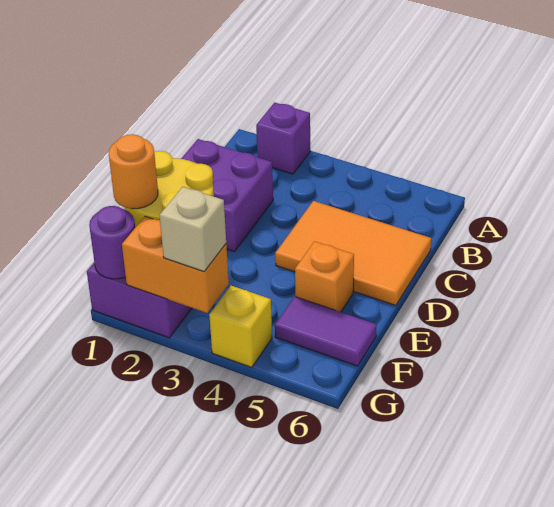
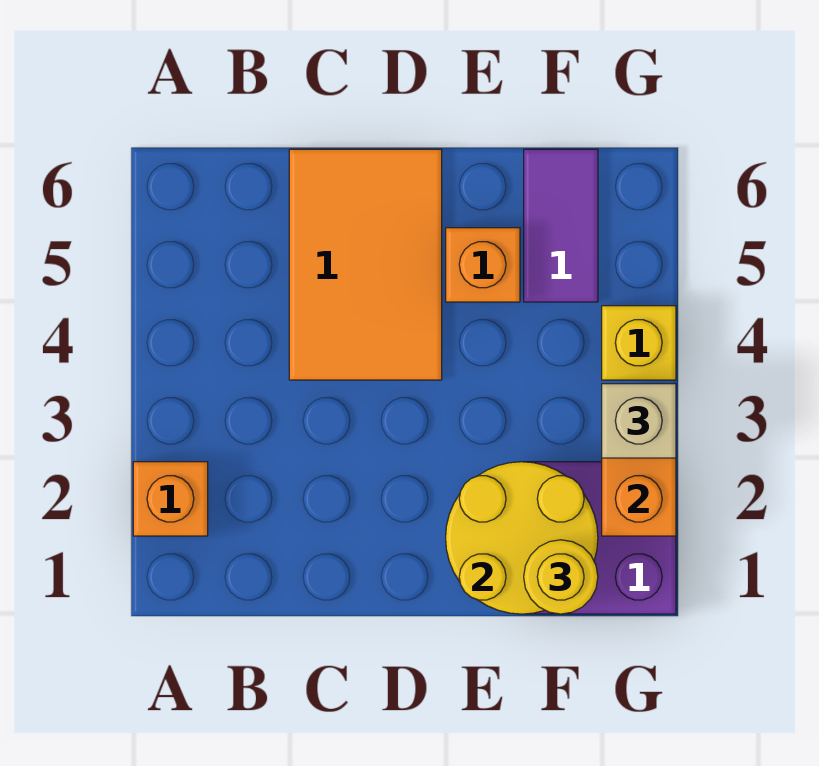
purple brick A2 level 1 -> orange brick A2 level 1
purple brick C1:D2 level 1 -> none
orange round brick F1 level 3 -> yellow round brick F1 level 3
purple round brick G1 level 2 -> none

